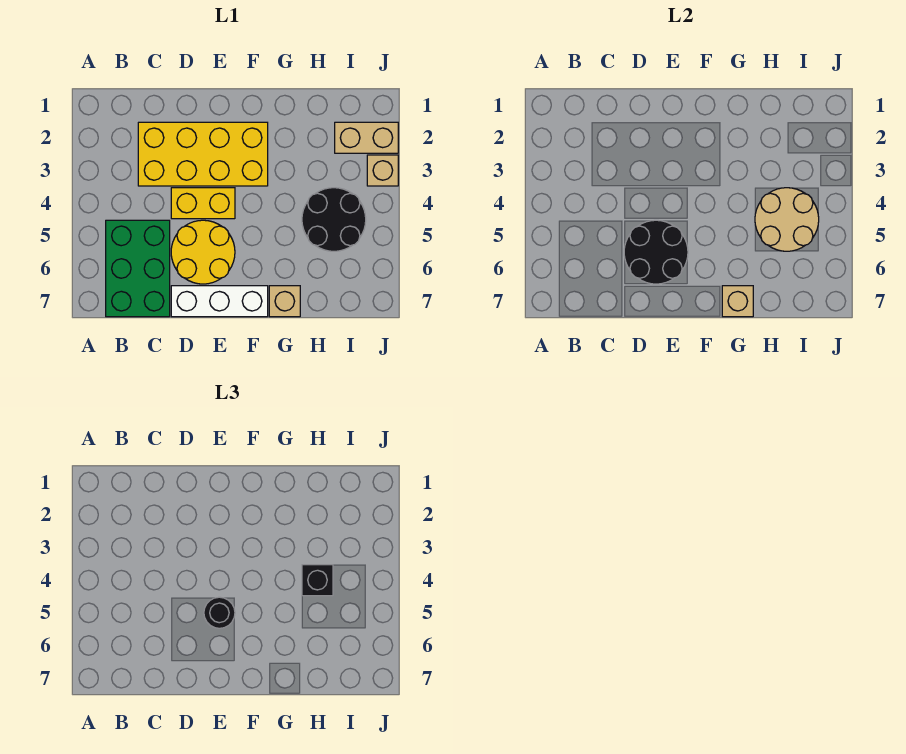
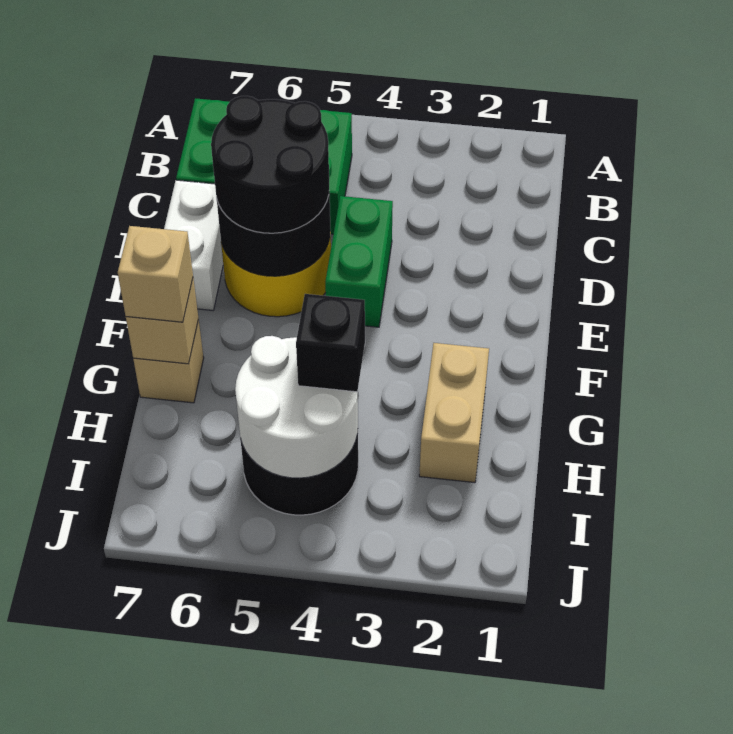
yellow brick C2:F3 level 1 -> none
yellow brick D4:E4 level 1 -> green brick D4:E4 level 1
white brick D7:F7 level 1 -> white brick D7:E7 level 1
black round brick E5 level 3 -> black round brick D5:E6 level 3
tan round brick H4:I5 level 2 -> white round brick H4:I5 level 2
tan brick I2:J2 level 1 -> tan brick G2:H2 level 1
tan brick J3 level 1 -> tan brick G7 level 3

